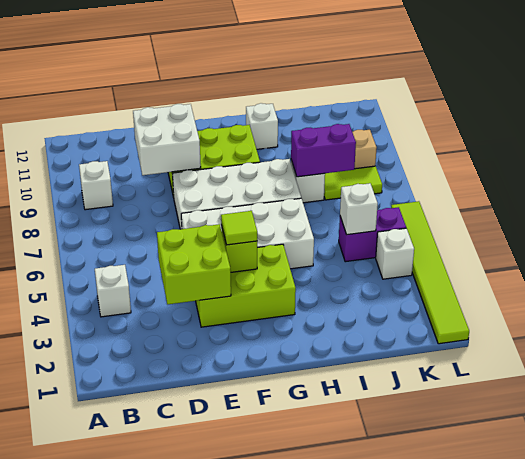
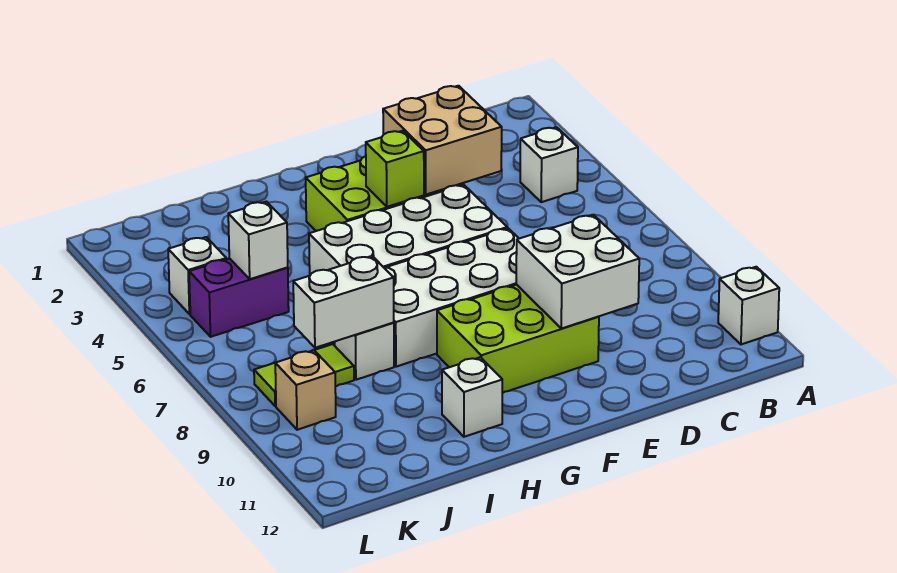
white brick B9 level 1 -> white brick A11 level 1
lime brick D3:E4 level 2 -> tan brick D3:E4 level 2
lime tile F4 level 3 -> none
purple brick I8:J8 level 2 -> white brick I8:J8 level 2
lime tile L1:L6 level 1 -> none

